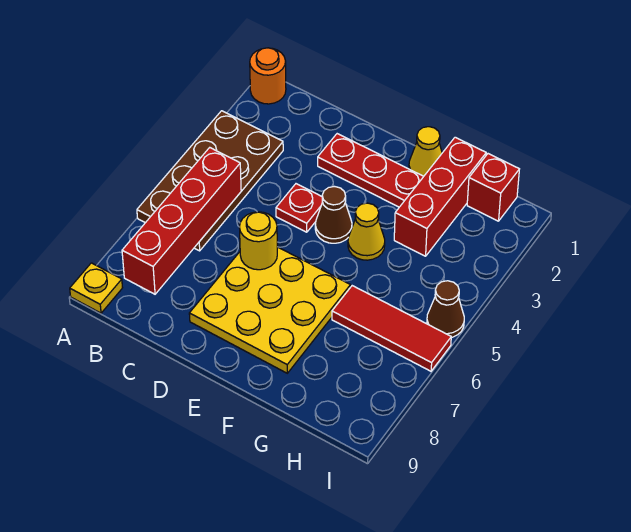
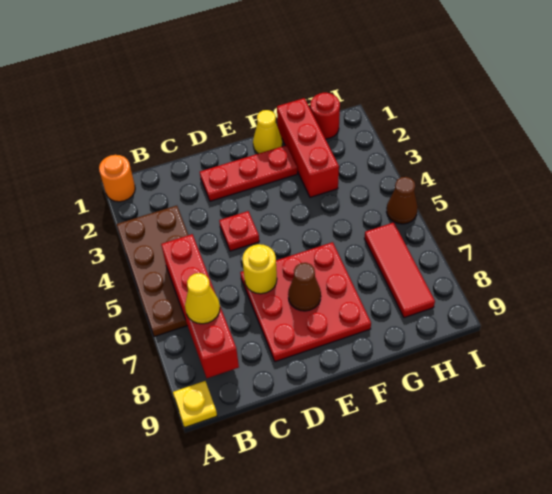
yellow plate D6:F8 level 1 -> red plate D6:F8 level 1
brown cone E4 level 1 -> brown cone E7 level 2
yellow cone F4 level 1 -> yellow cone B7 level 3
red tile G6:I6 level 1 -> red tile H6:H8 level 1
red brick H1 level 1 -> red round brick H1 level 1

